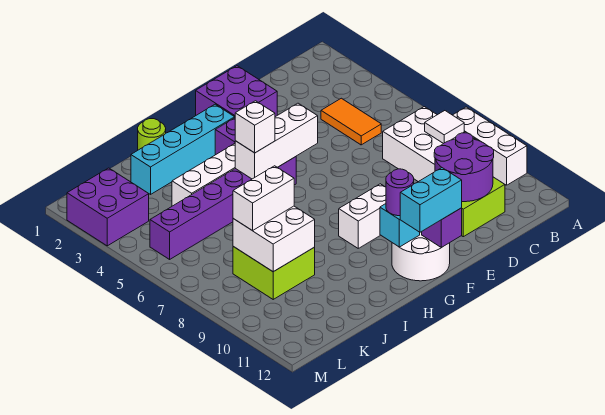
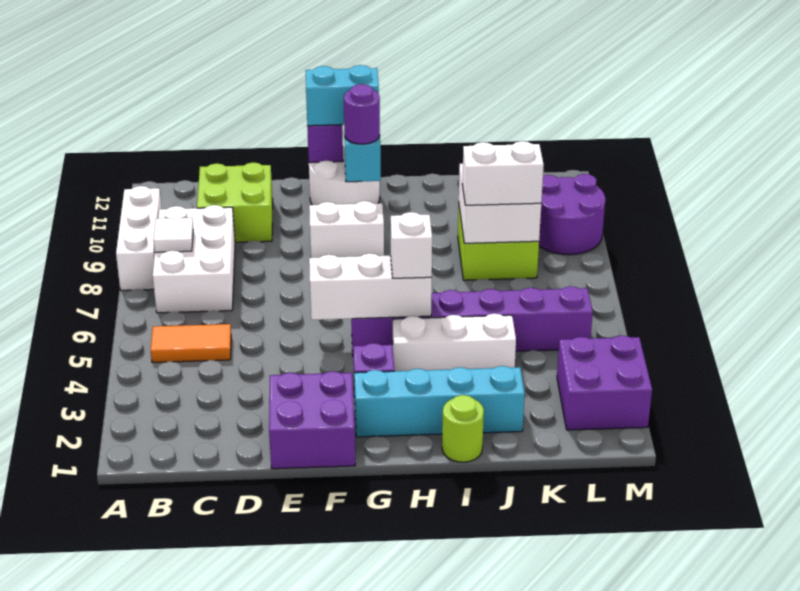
orange tile C4:C5 level 1 -> orange tile B5:C5 level 1
purple round brick C10:D11 level 2 -> purple round brick L9:M10 level 1

